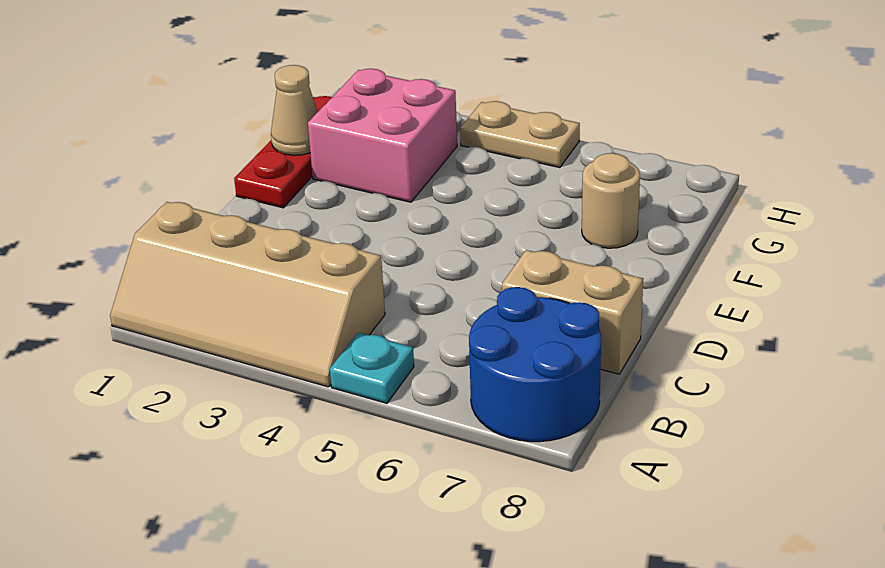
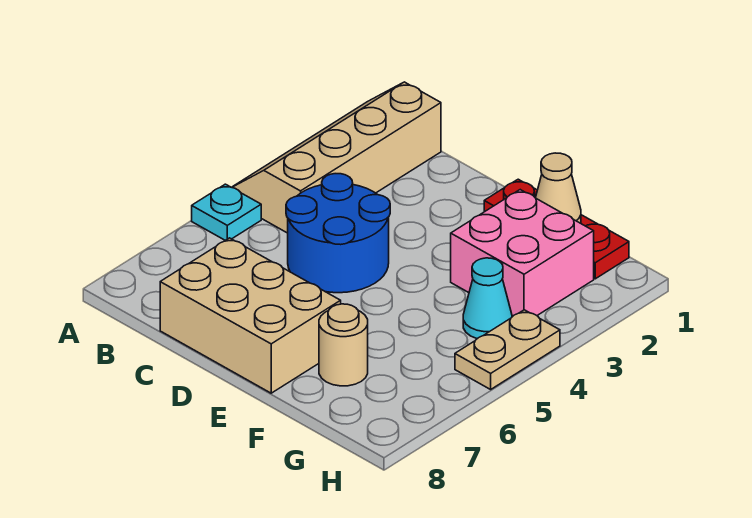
blue round brick A7:B8 level 1 -> blue round brick C4:D5 level 1
tan brick C7:C8 level 1 -> tan brick C7:E8 level 1
none -> cyan cone G4 level 1

